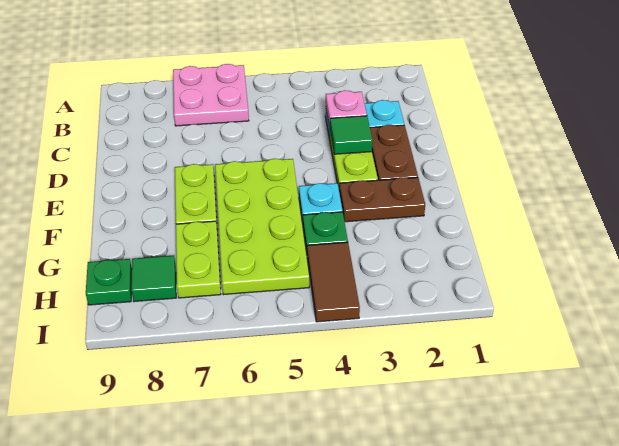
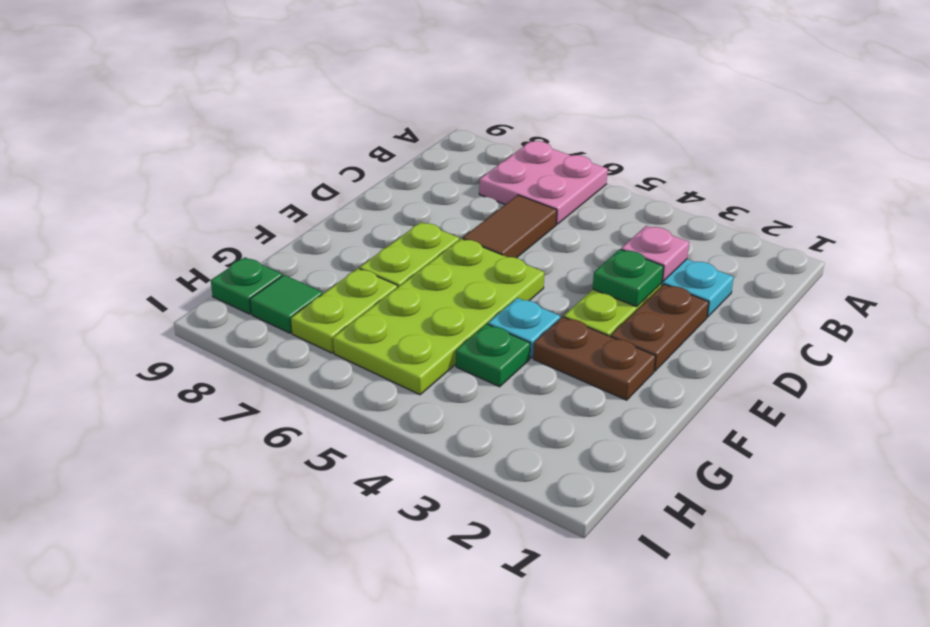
green tile D3 level 2 -> green plate D3 level 2
brown tile H4:I4 level 1 -> brown tile C6:D6 level 1

